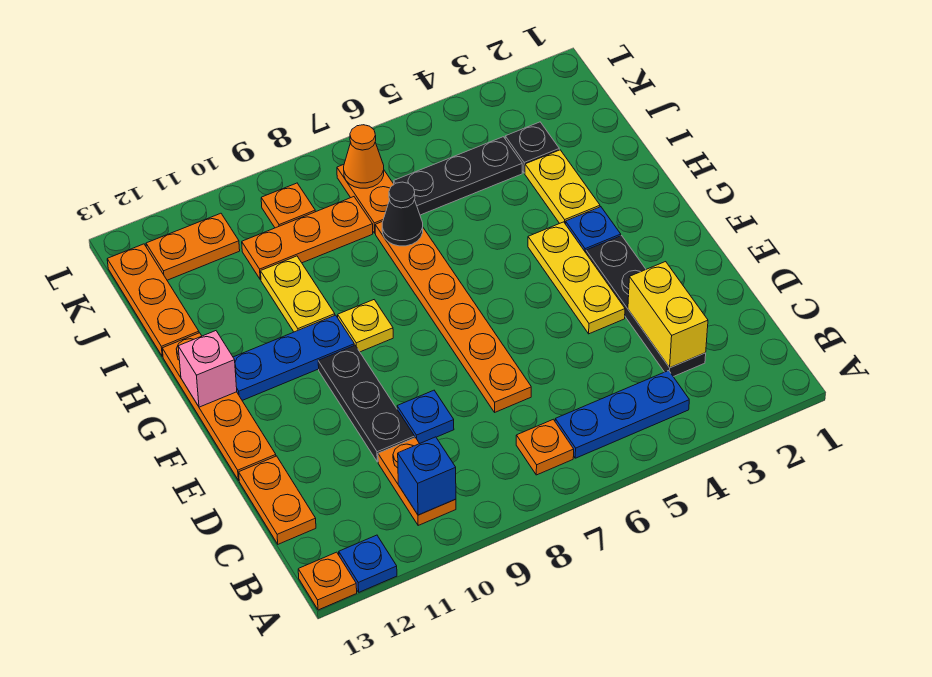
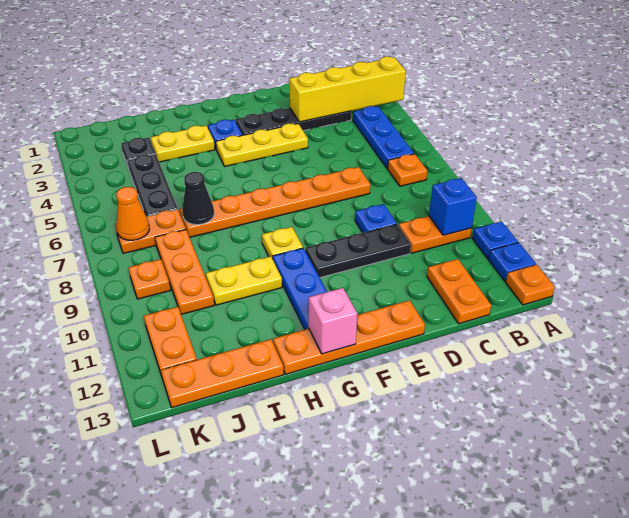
none -> blue plate A11 level 1
yellow brick C3:D3 level 2 -> yellow brick A3:D3 level 2
orange plate C13:D13 level 1 -> orange plate C12:C13 level 1

